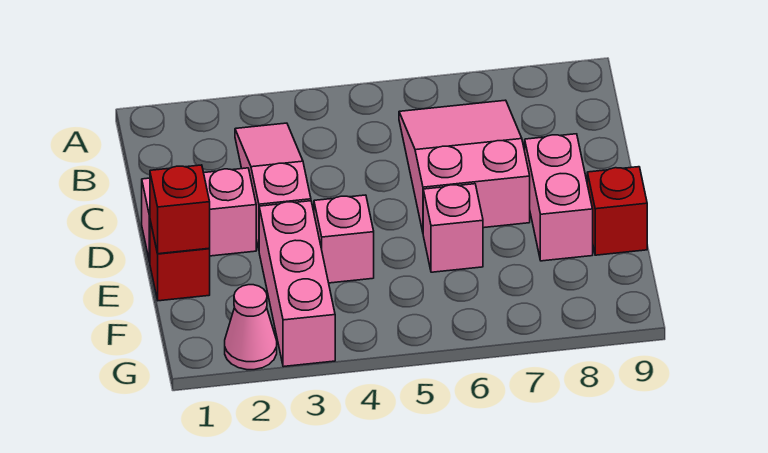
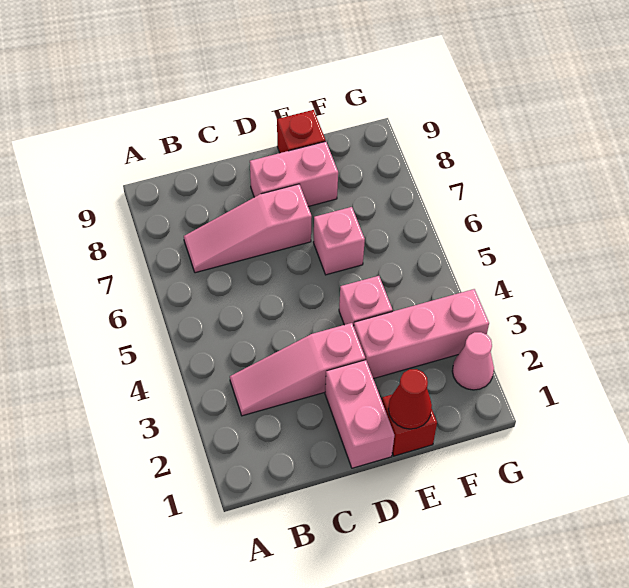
pink slope B6:D7 level 1 top D -> pink slope B7:D7 level 1 top D
red brick E1 level 2 -> red cone E1 level 2

